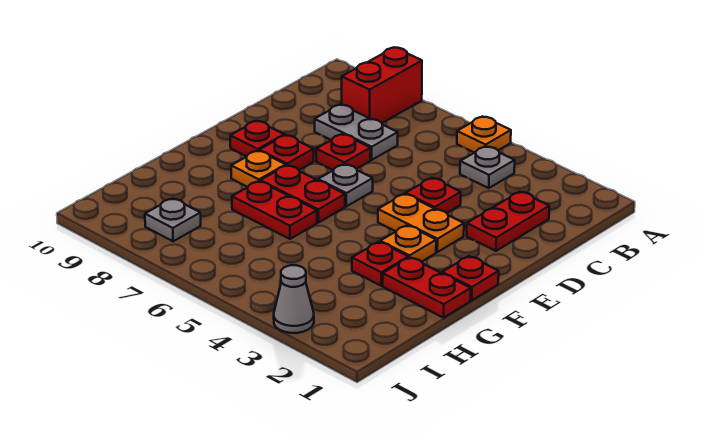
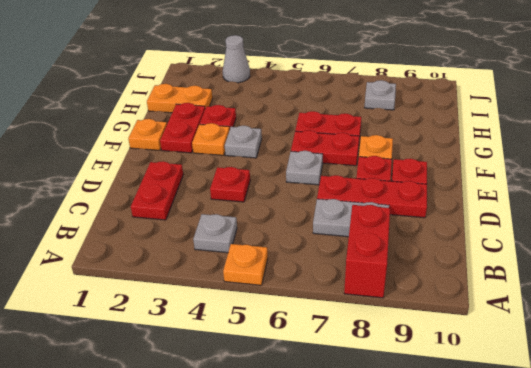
red plate D7 level 1 -> red plate D7:D9 level 1
orange plate E3:E4 level 1 -> orange plate H1:H2 level 1
red plate F1 level 1 -> orange plate F1 level 1
none -> grey plate F4 level 1
red plate G1:G2 level 1 -> red plate F2:G2 level 1

